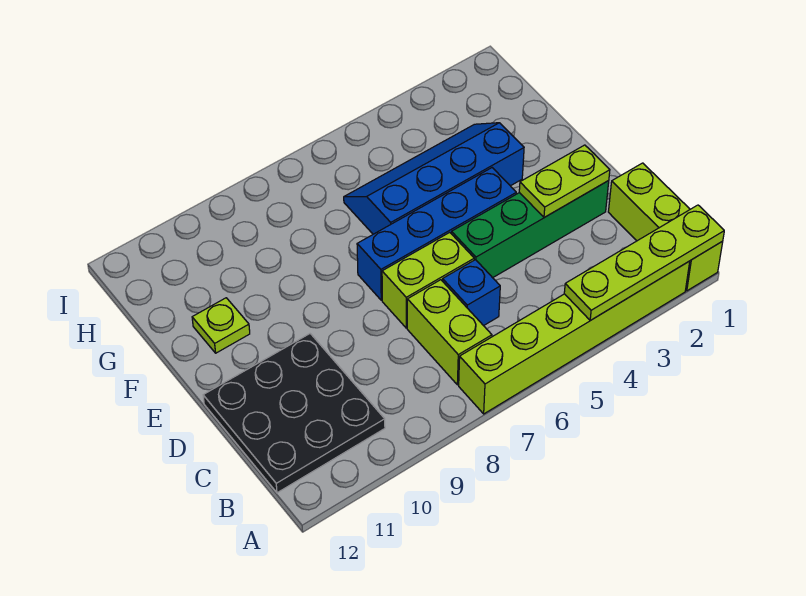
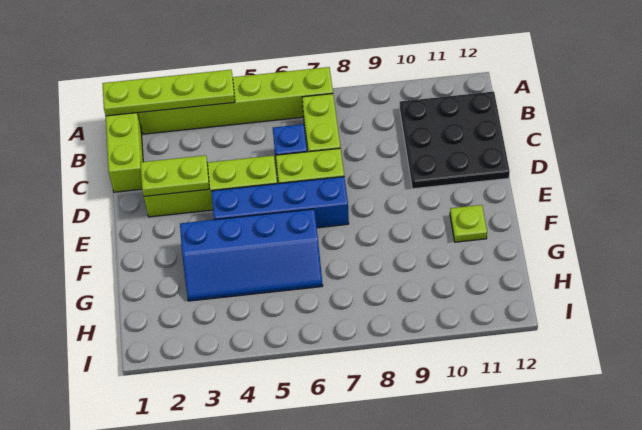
green brick D2:D5 level 1 -> lime brick D2:D5 level 1

